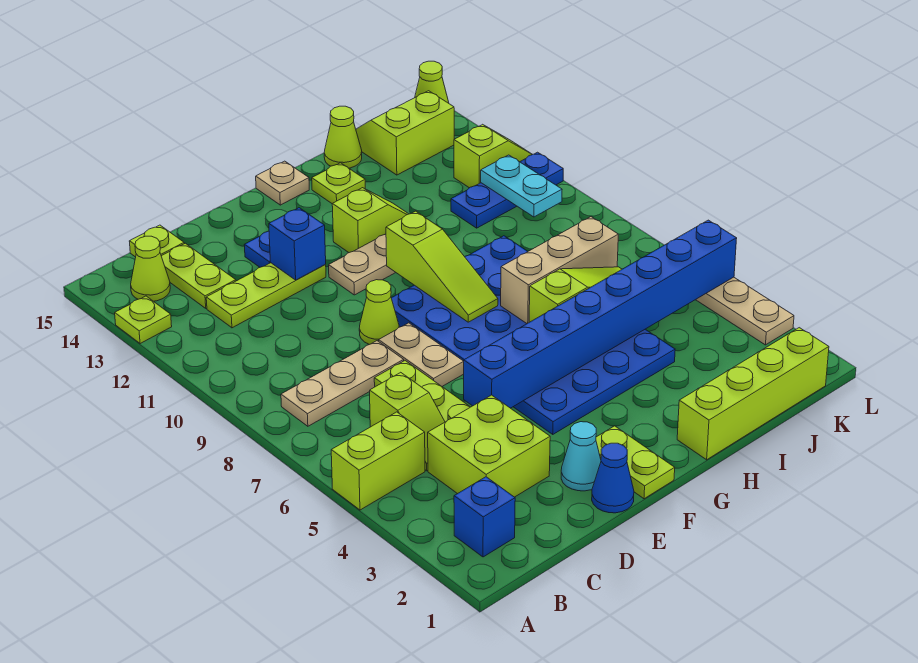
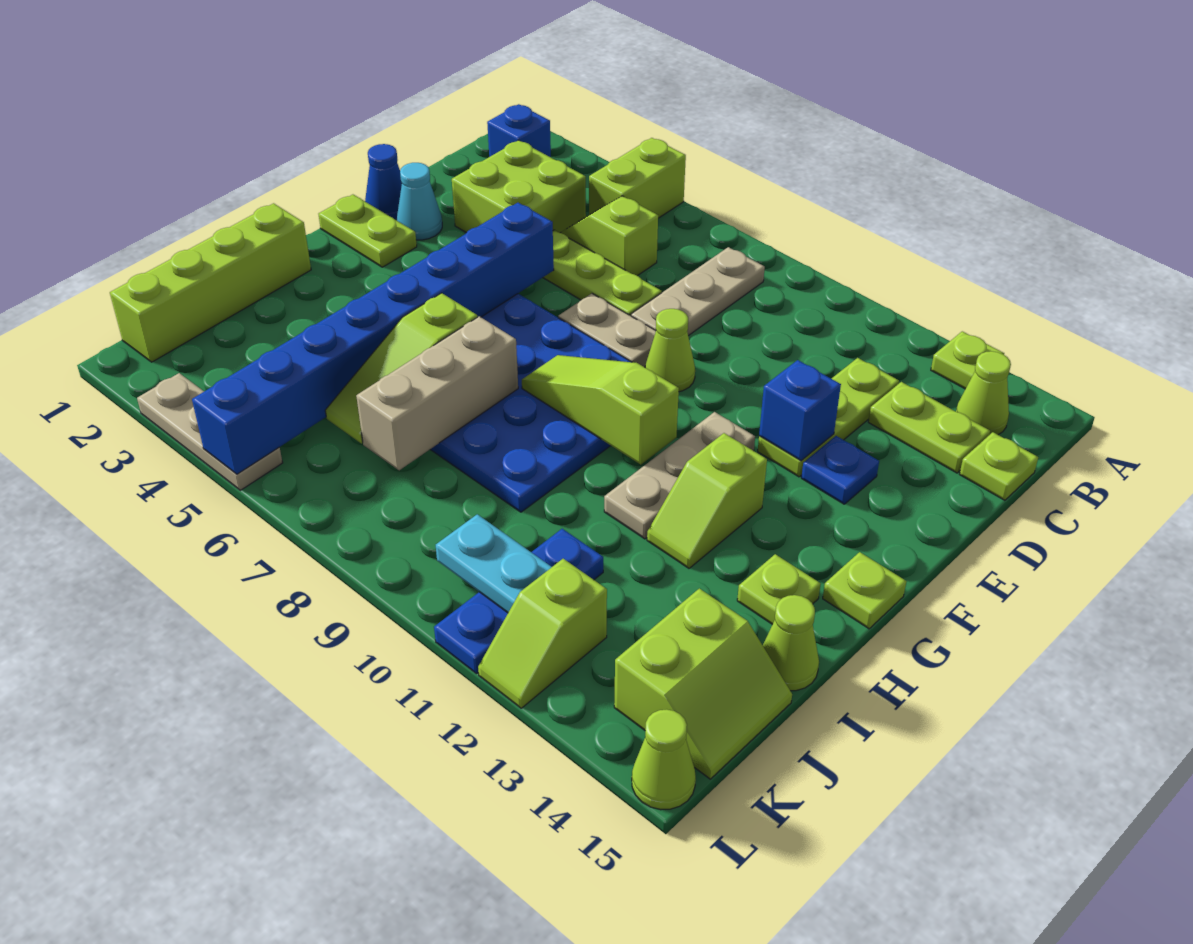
tan plate G15 level 1 -> lime plate G15 level 1

